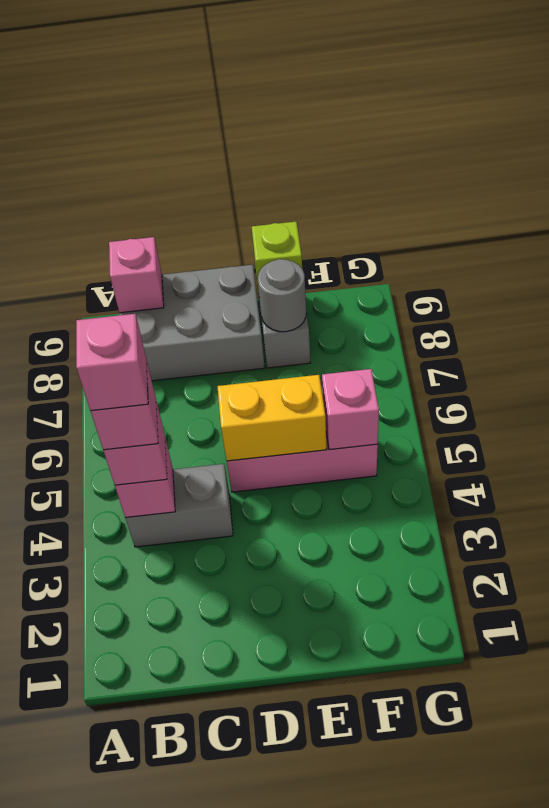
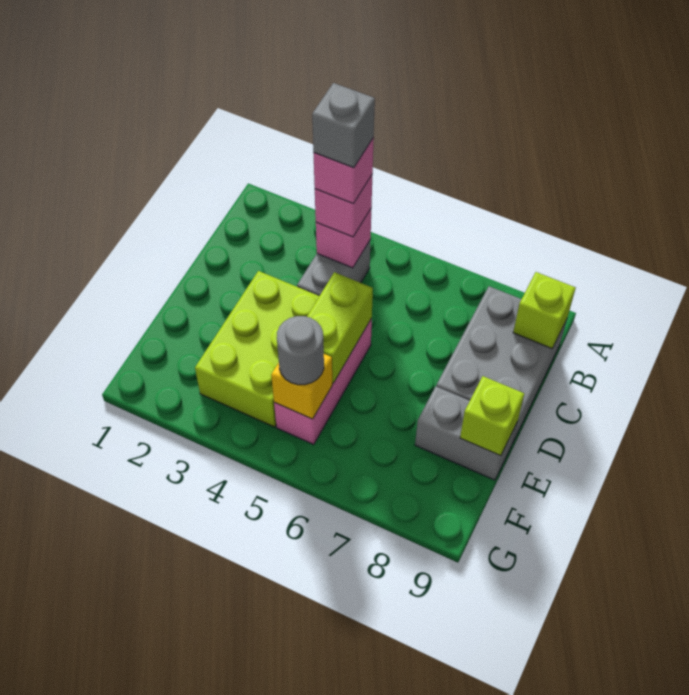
pink brick B4 level 5 -> grey brick B4 level 5
pink brick B9 level 2 -> lime brick B9 level 2
none -> lime brick D3:F4 level 1
yellow brick D5:E5 level 2 -> lime brick D5:E5 level 2
grey round brick E8 level 2 -> grey round brick F5 level 3
pink brick F5 level 2 -> yellow brick F5 level 2

